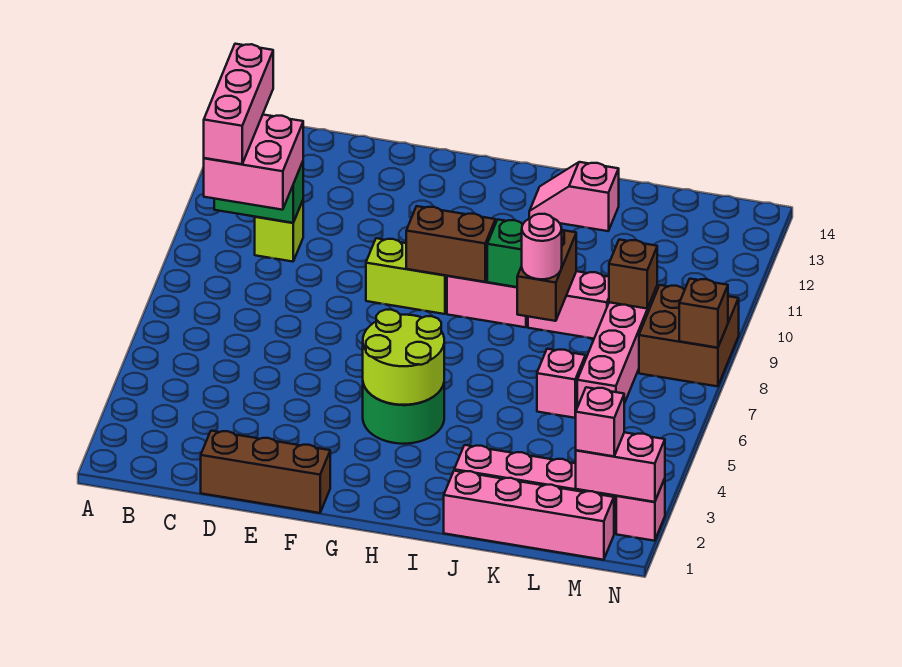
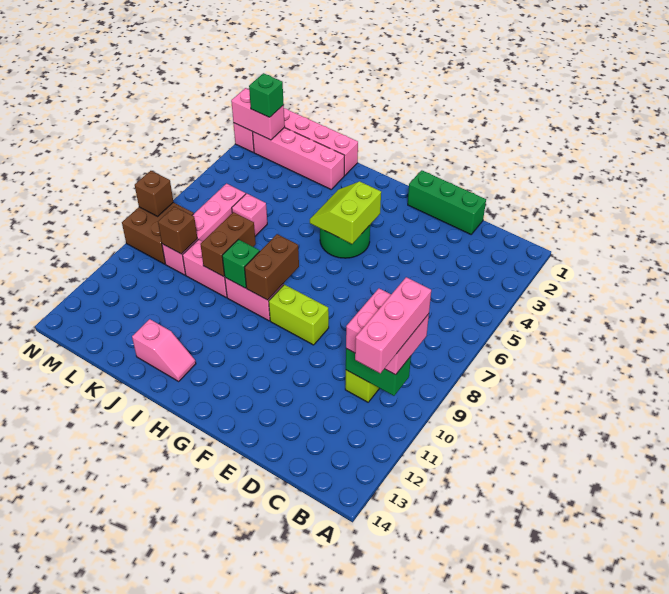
brown brick D1:F1 level 1 -> green brick D1:F1 level 1
lime round brick G4:H5 level 2 -> lime slope G4:H5 level 2 top G
brown brick G9:H9 level 2 -> brown brick H8:H9 level 2
pink round brick J8 level 3 -> none
pink brick M2 level 3 -> green brick M2 level 3

